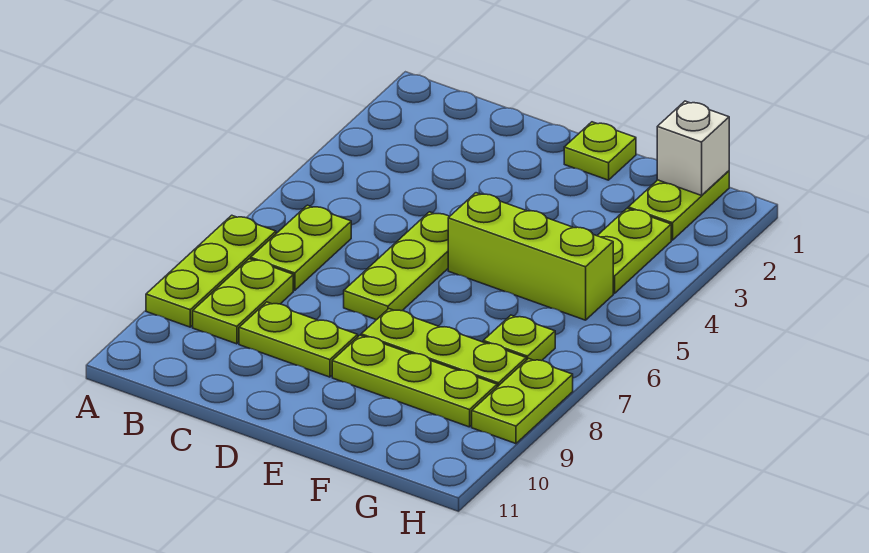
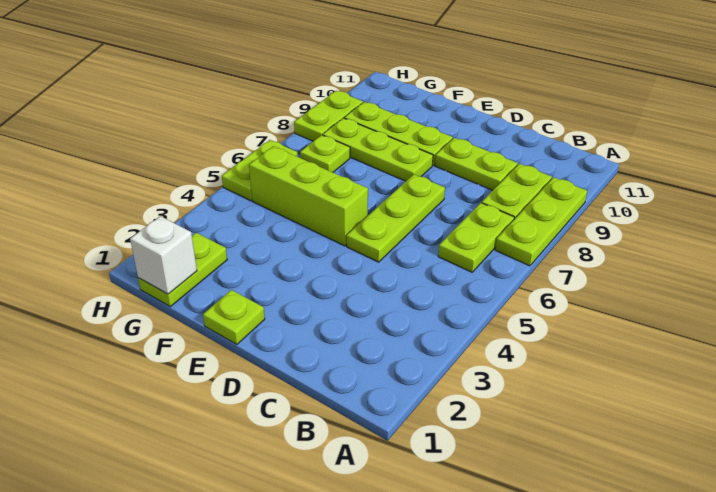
lime plate G3:G4 level 1 -> lime plate H5:H6 level 1

